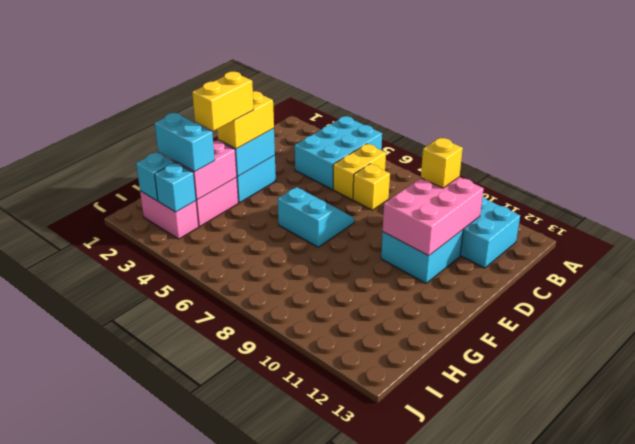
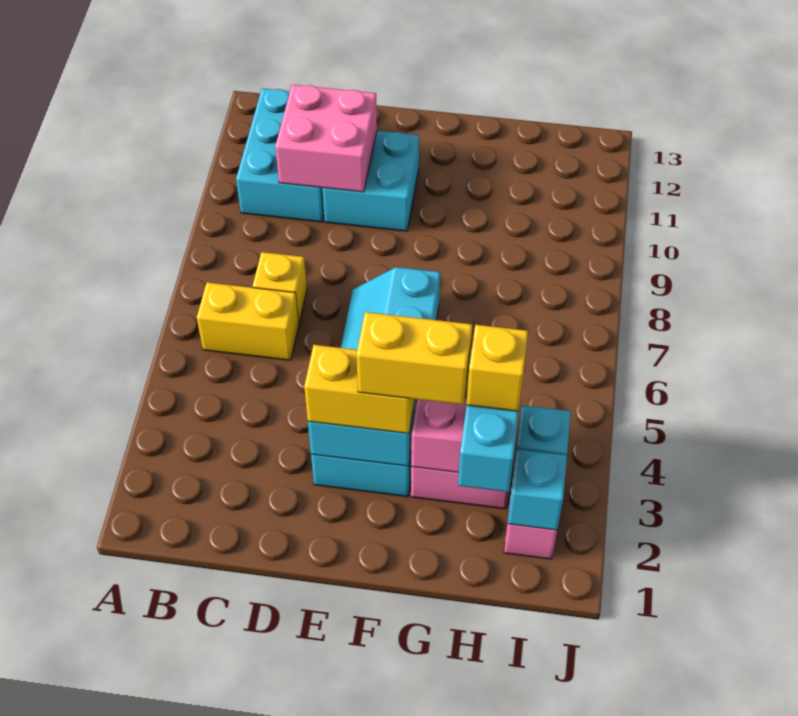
cyan brick A4:C5 level 1 -> none
pink brick C10:E11 level 2 -> pink brick C10:D11 level 2
yellow brick C10 level 3 -> yellow brick H3 level 4

